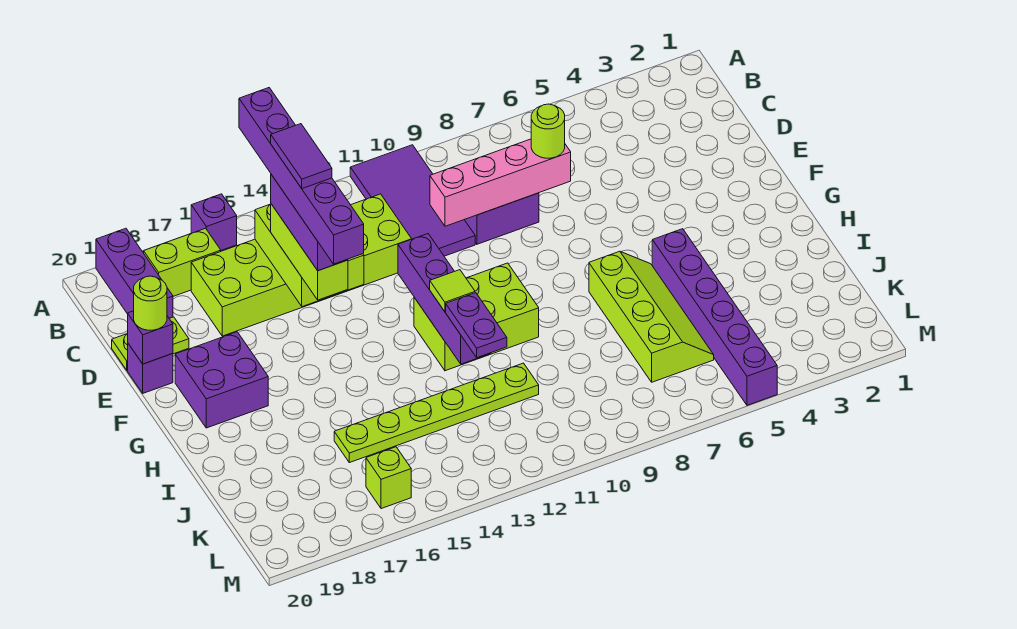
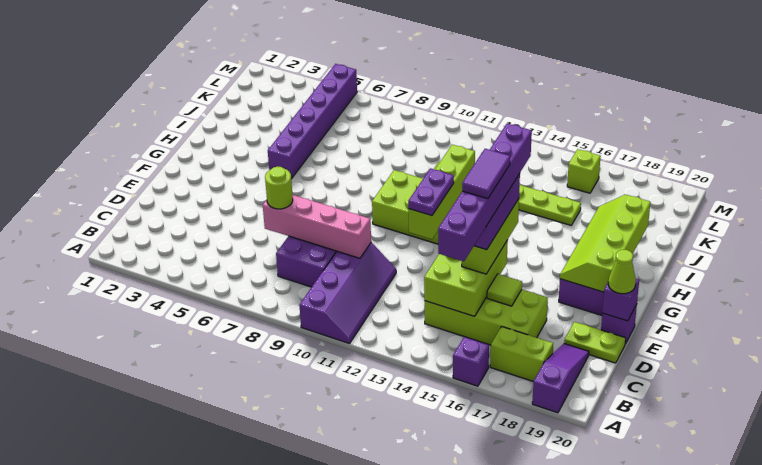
purple tile A10:D11 level 1 -> purple slope A10:D11 level 1 top 10
purple brick A19:C19 level 1 -> purple slope A19:C19 level 1 top A
lime brick C12:D17 level 1 -> lime brick C14:D17 level 1
lime round brick E20 level 3 -> lime cone E20 level 3
purple brick F12:I12 level 2 -> lime brick F12:I12 level 2
lime slope H6:K7 level 1 top 7 -> lime slope F18:I19 level 2 top 19
lime tile H12 level 3 -> lime tile D16 level 2
purple plate I12:J12 level 3 -> purple plate F12:G12 level 3

